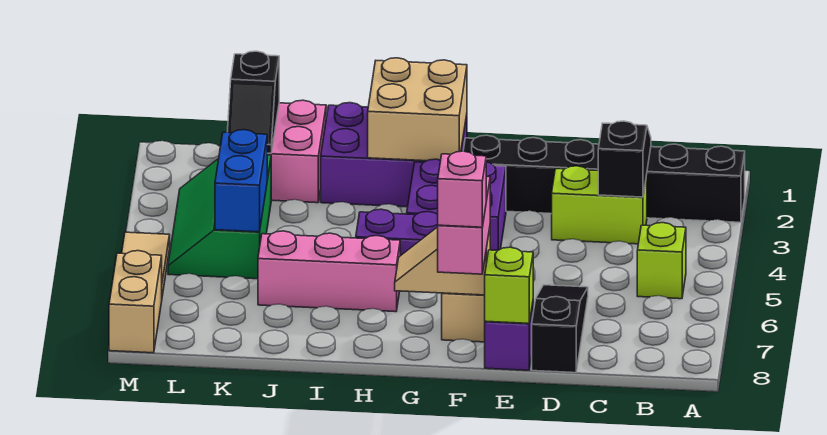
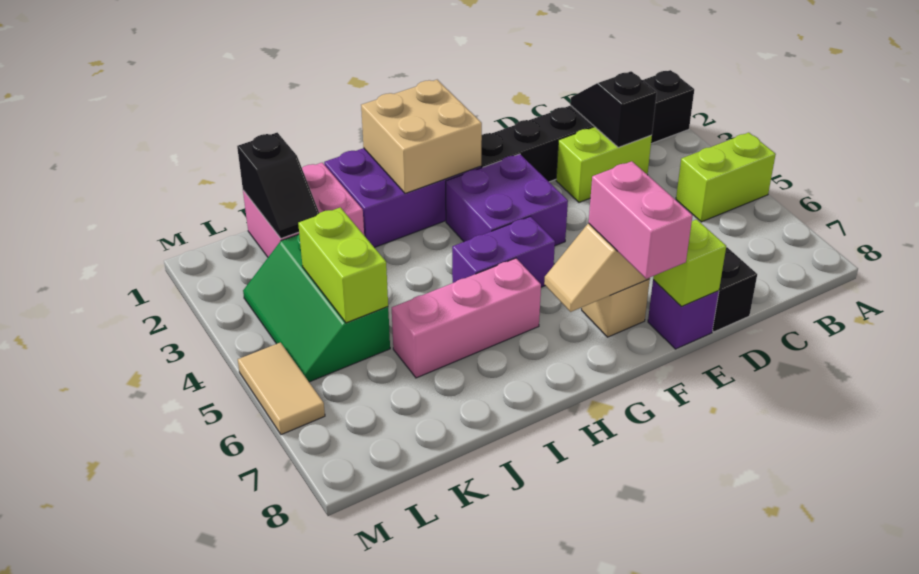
lime brick B5 level 1 -> lime brick A5:B5 level 1
pink brick F8 level 4 -> none
blue brick K4:K5 level 2 -> lime brick K4:K5 level 2
tan brick M7:M8 level 1 -> none

